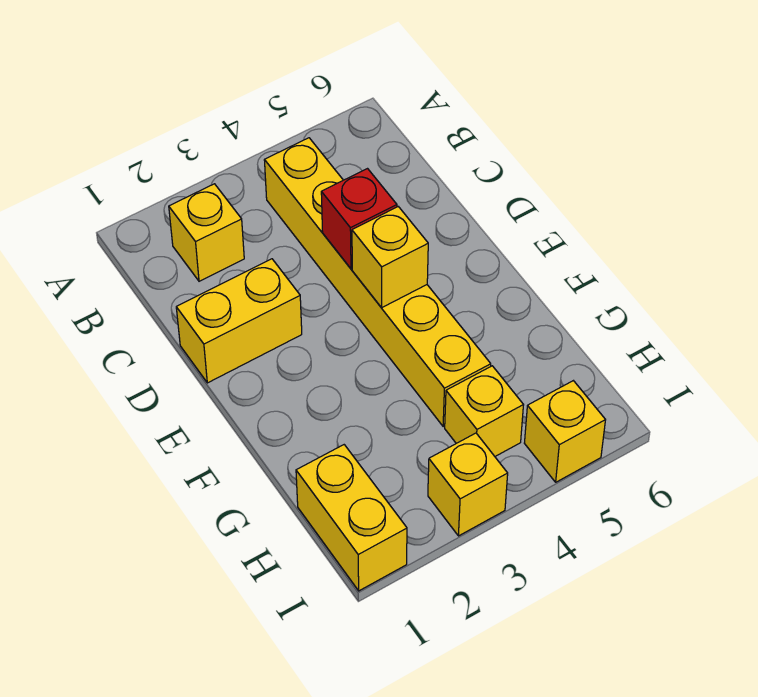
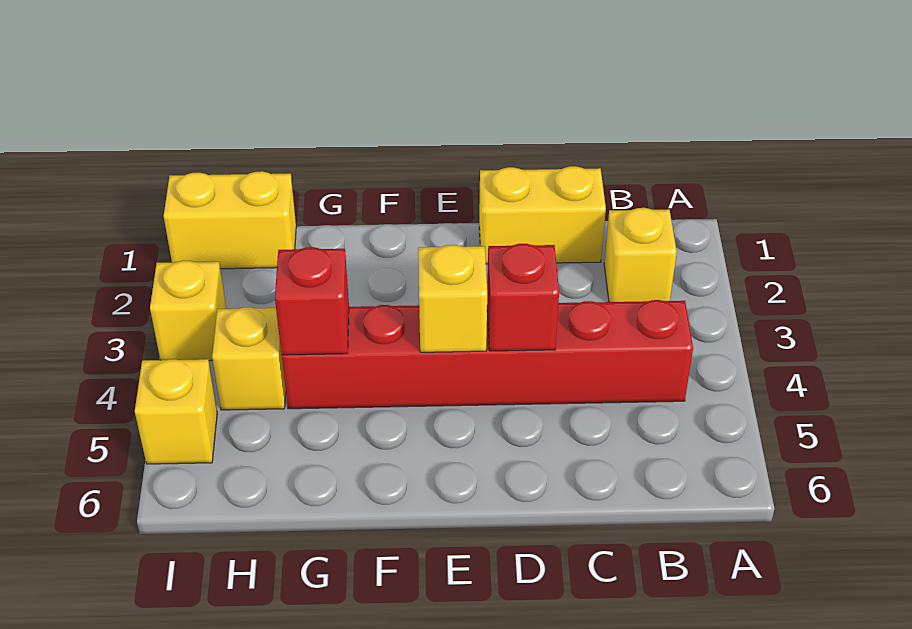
yellow brick B4:G4 level 1 -> red brick B4:G4 level 1
yellow brick D1:D2 level 1 -> yellow brick C1:D1 level 1
none -> red brick G4 level 2

